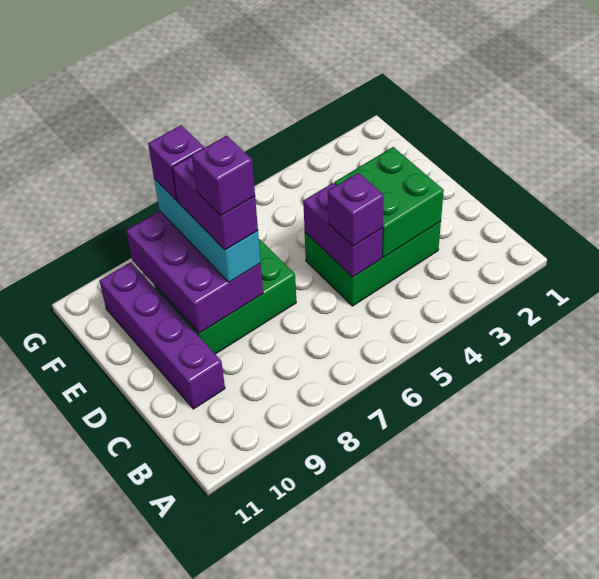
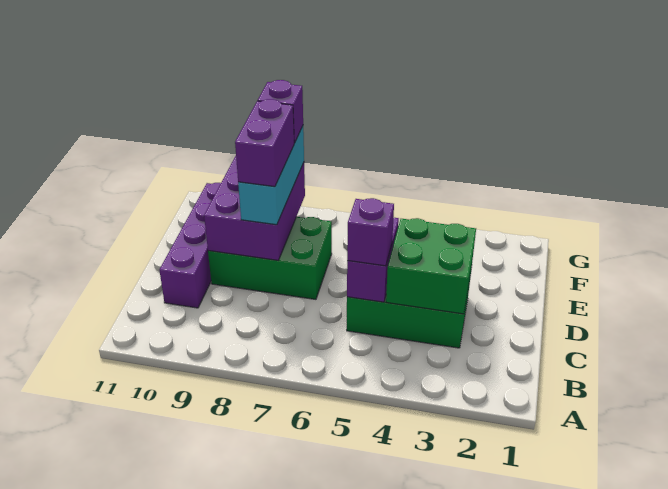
purple brick D8 level 5 -> none

